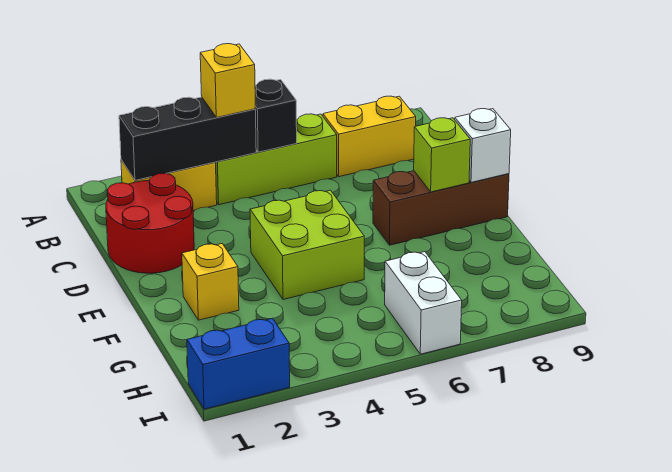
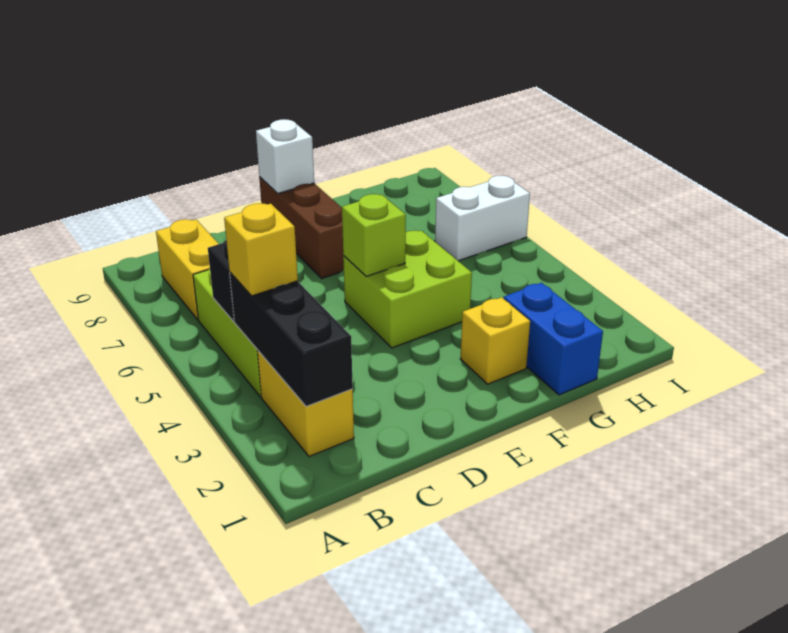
red round brick C1:D2 level 1 -> none
lime brick E8 level 2 -> lime brick E5 level 2
blue brick I1:I2 level 1 -> blue brick G1:G2 level 1

